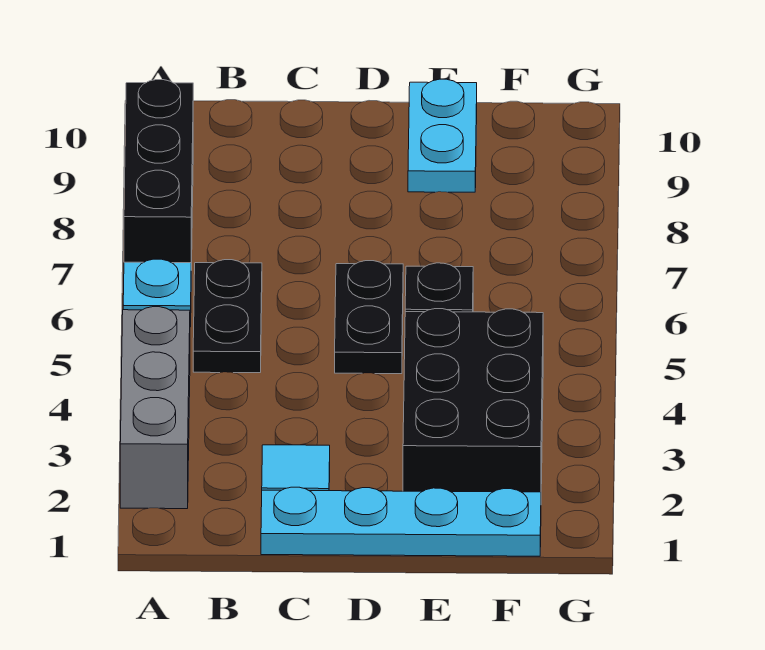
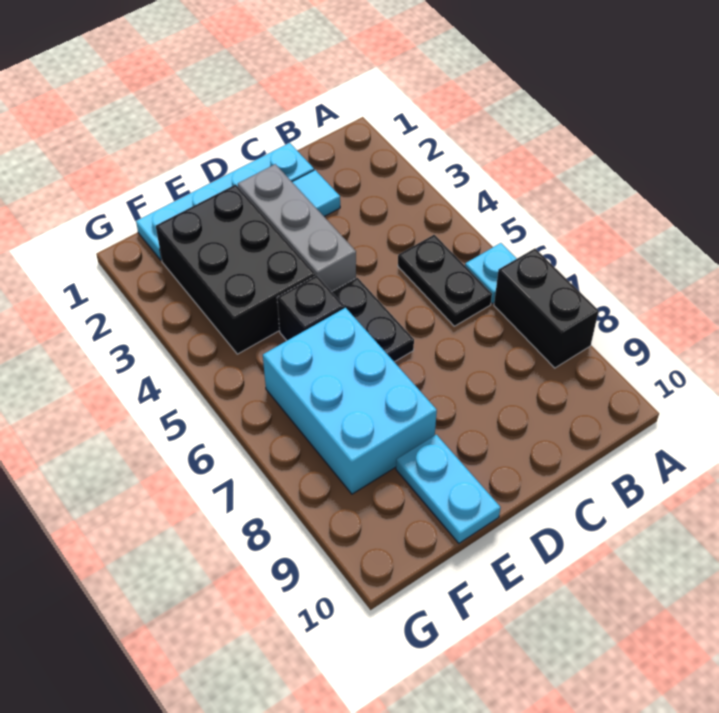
grey brick A2:A4 level 1 -> grey brick D2:D4 level 1
black brick A7:A9 level 1 -> black brick A7:A8 level 1
none -> cyan brick E6:F8 level 1

